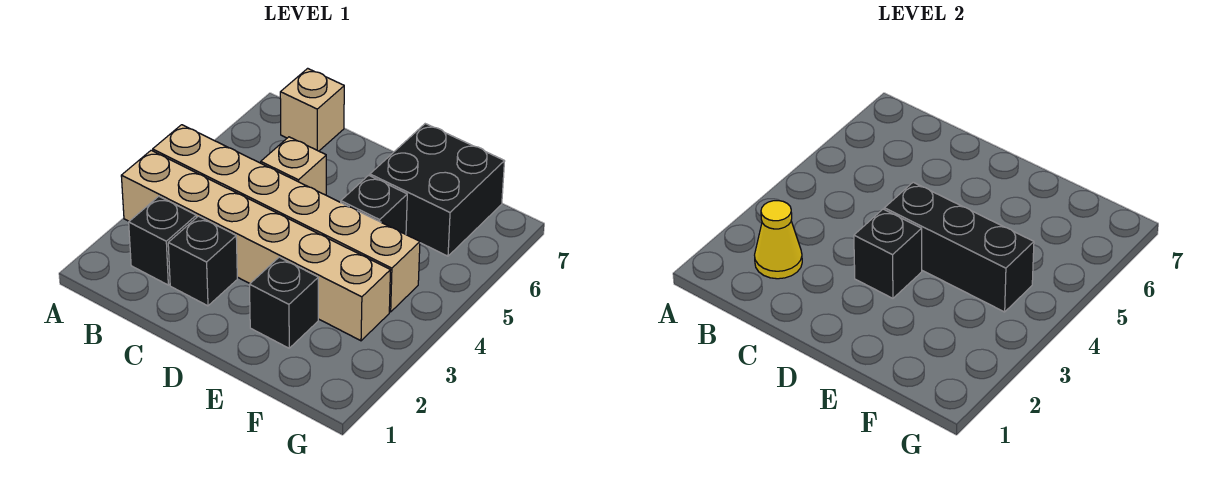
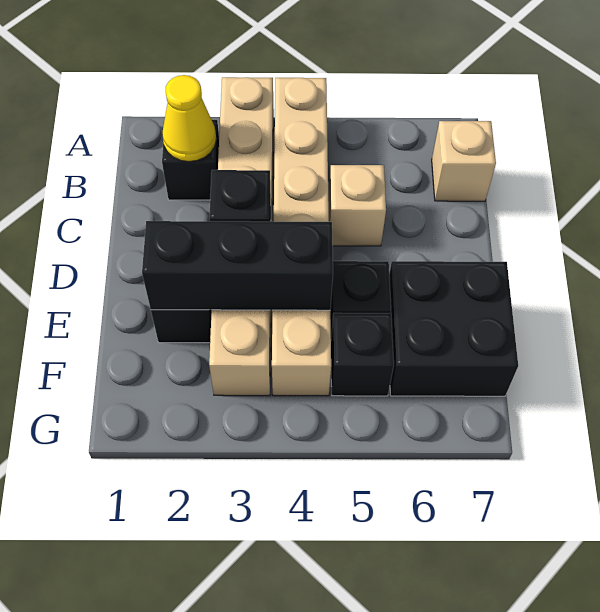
black brick C2 level 1 -> black brick F5 level 1
black brick D4:F4 level 2 -> black brick E2:E4 level 2

